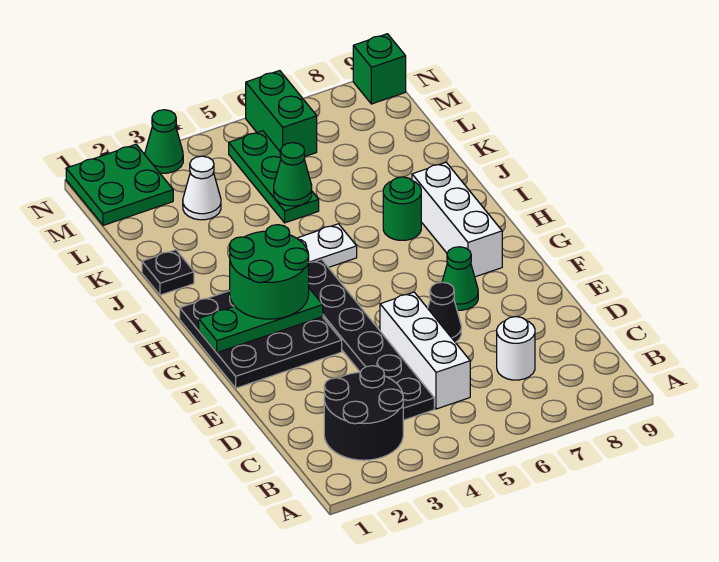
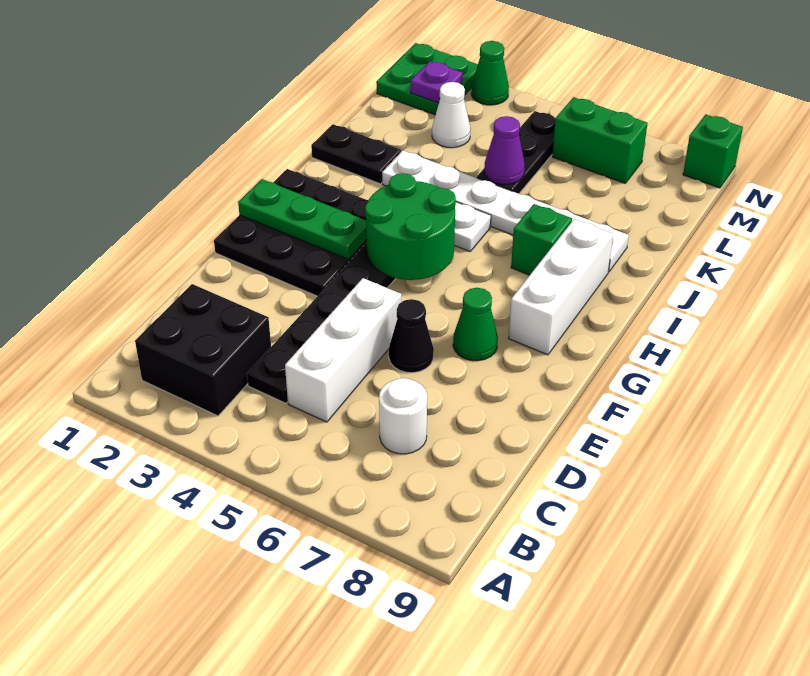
black round brick B2:C3 level 1 -> black brick B2:C3 level 1
green round brick G2:H3 level 3 -> green round brick G4:H5 level 2
green round brick I7 level 1 -> green brick I7 level 1
black plate J1 level 1 -> black plate J1:J2 level 1
none -> white plate J3:J8 level 1
green plate K5:M5 level 1 -> black plate K5:M5 level 1
green cone K5 level 2 -> purple cone K5 level 2
none -> purple plate M2 level 2
green brick M6:N6 level 1 -> green brick M6:M7 level 1

